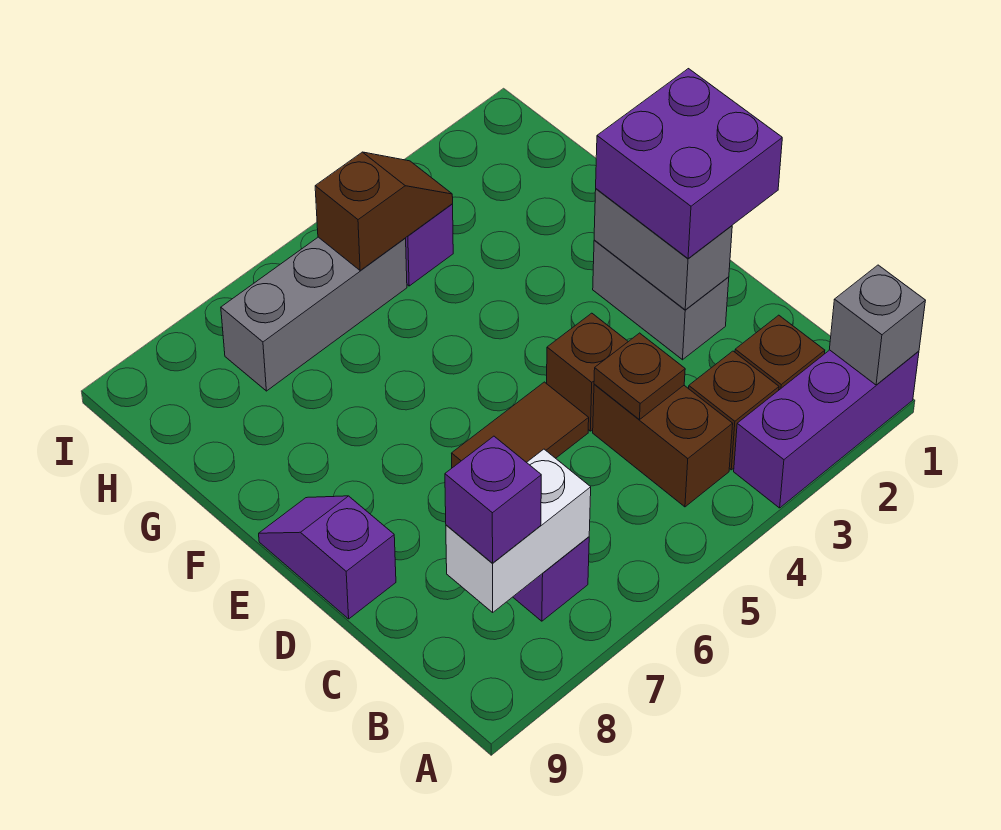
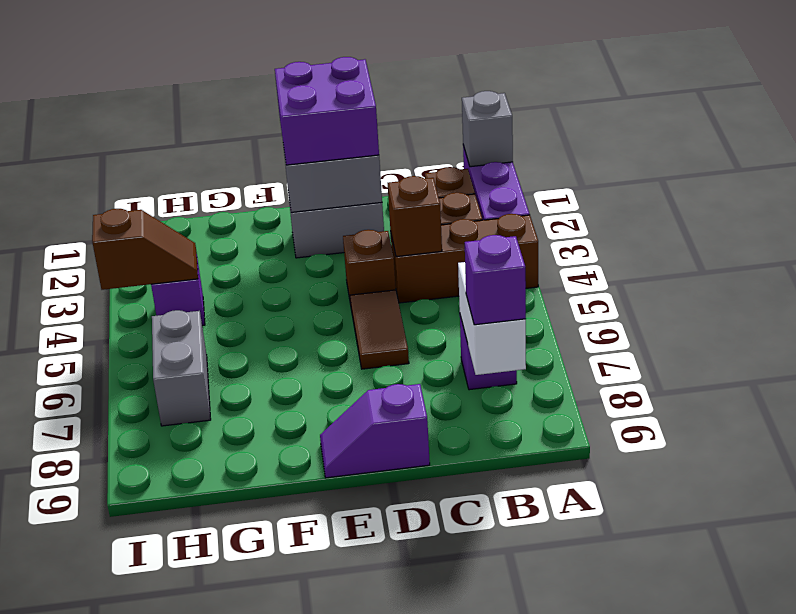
brown brick B4:C4 level 1 -> brown brick A4:C4 level 1
brown plate C4 level 2 -> brown brick C4 level 2
brown slope H4:H5 level 2 top 5 -> brown slope H4:I4 level 2 top I
grey brick H5:H7 level 1 -> grey brick H6:H7 level 1

